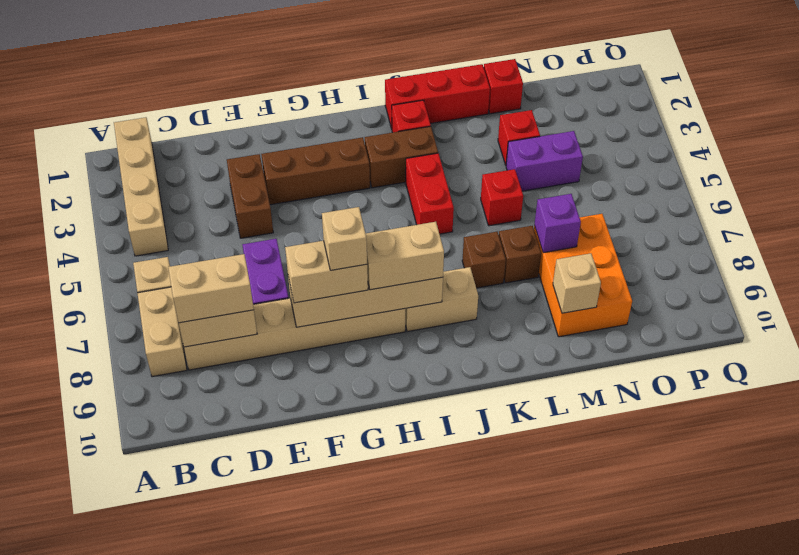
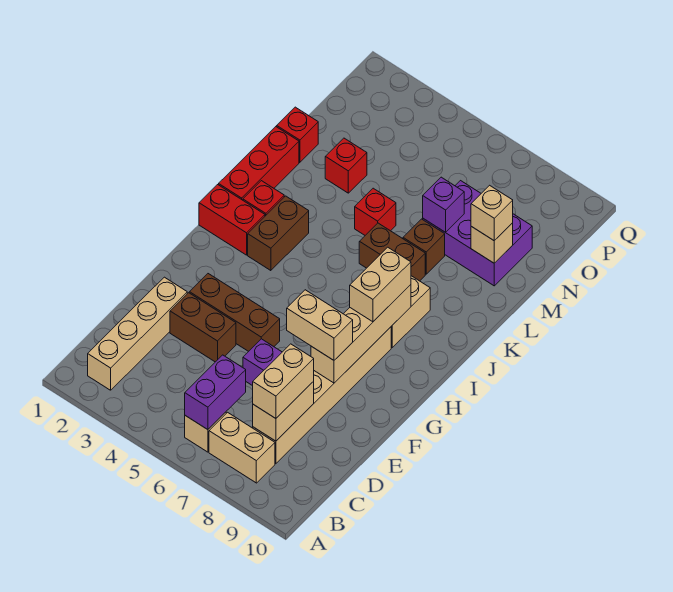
tan brick B1:B4 level 1 -> tan brick B2:E2 level 1
brown brick F3:H3 level 1 -> brown brick F3:F5 level 1
tan brick F8:G8 level 3 -> tan brick F7:F8 level 3
tan brick G8 level 4 -> tan brick M9 level 3
red brick J4:J5 level 1 -> red brick I1:I2 level 1
brown brick K7 level 1 -> brown brick K6:K7 level 1
purple brick M4:N4 level 1 -> purple brick B6:C6 level 2
orange brick M7:N9 level 1 -> purple brick M7:N9 level 1

